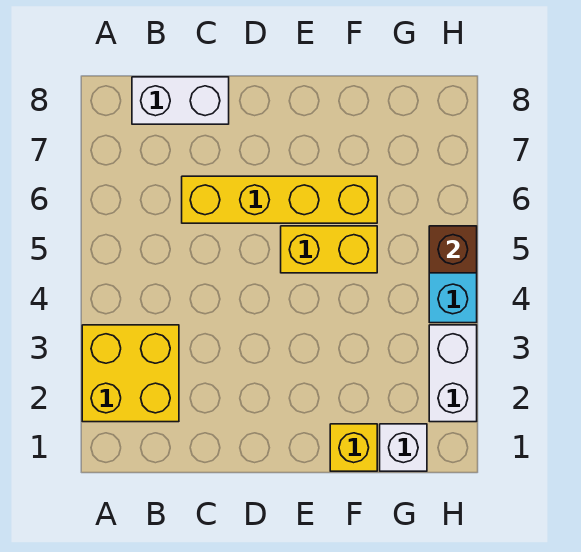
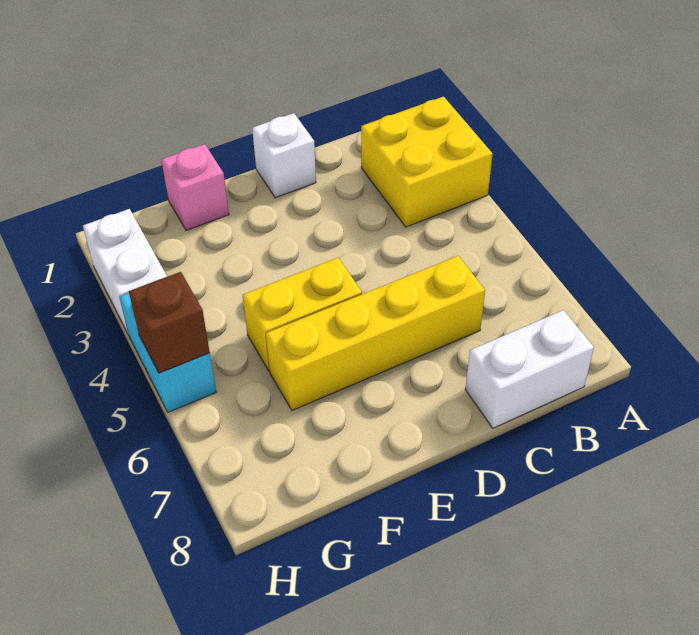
yellow brick F1 level 1 -> pink brick F1 level 1
white brick G1 level 1 -> white brick D1 level 1

